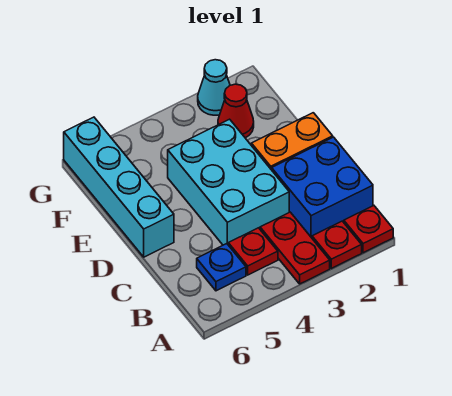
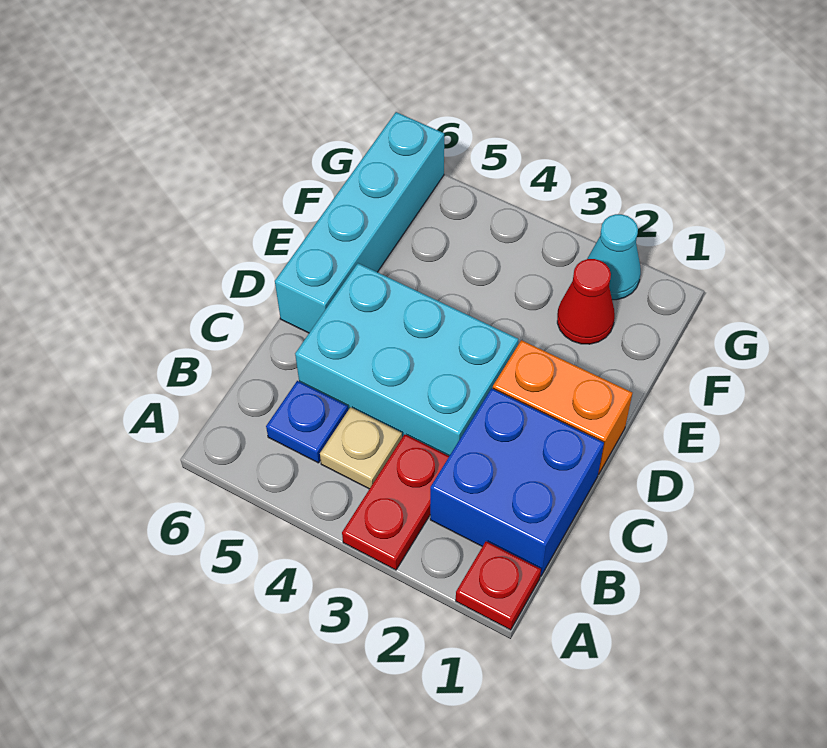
red plate A2 level 1 -> none
red plate B4 level 1 -> tan plate B4 level 1
cyan brick C3:E4 level 1 -> cyan brick C3:D5 level 1

